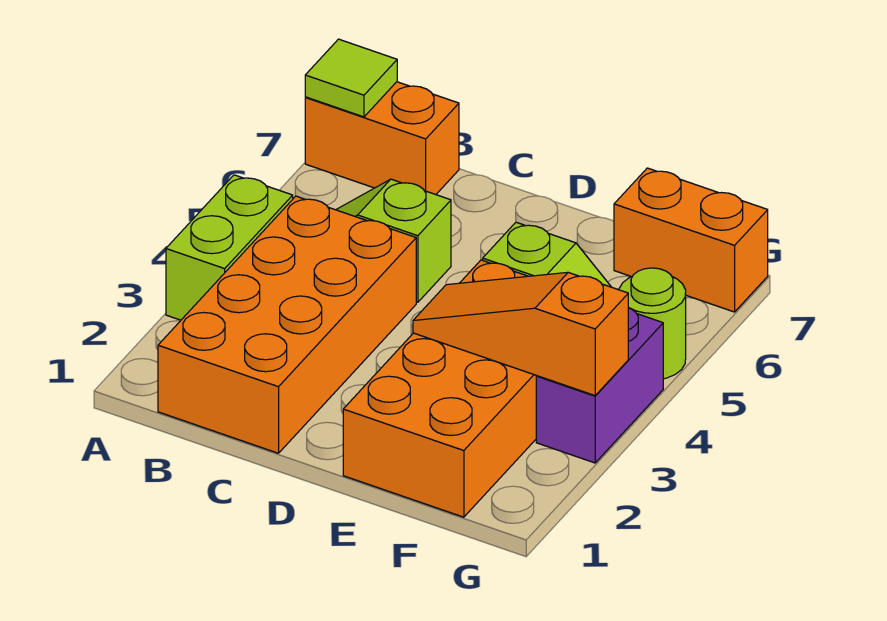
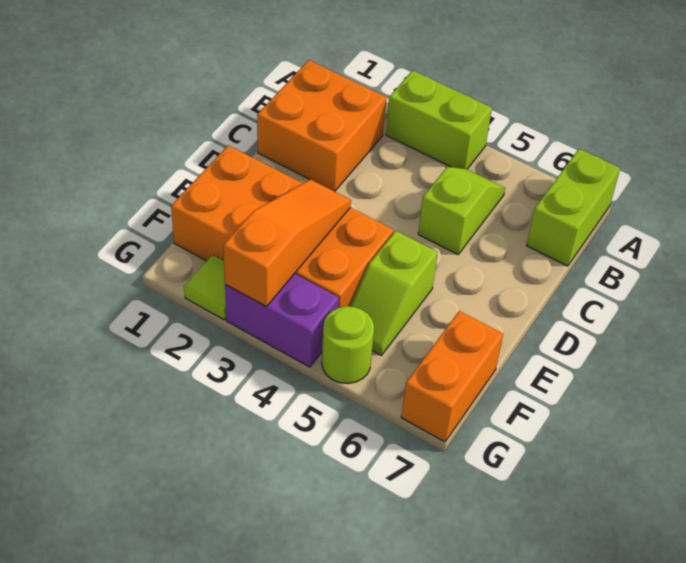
orange brick A7:B7 level 1 -> lime brick A7:B7 level 1
lime tile A7 level 2 -> lime tile G2 level 1
orange brick B1:C4 level 1 -> orange brick B1:C2 level 1

